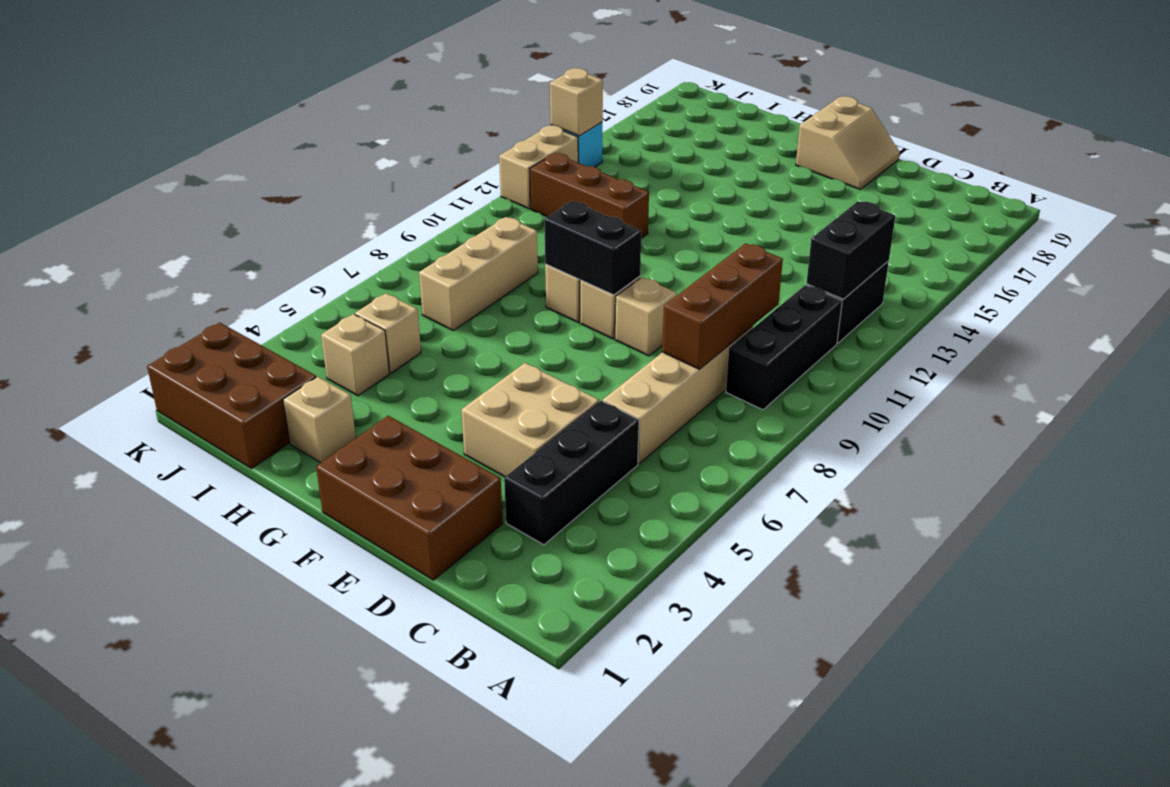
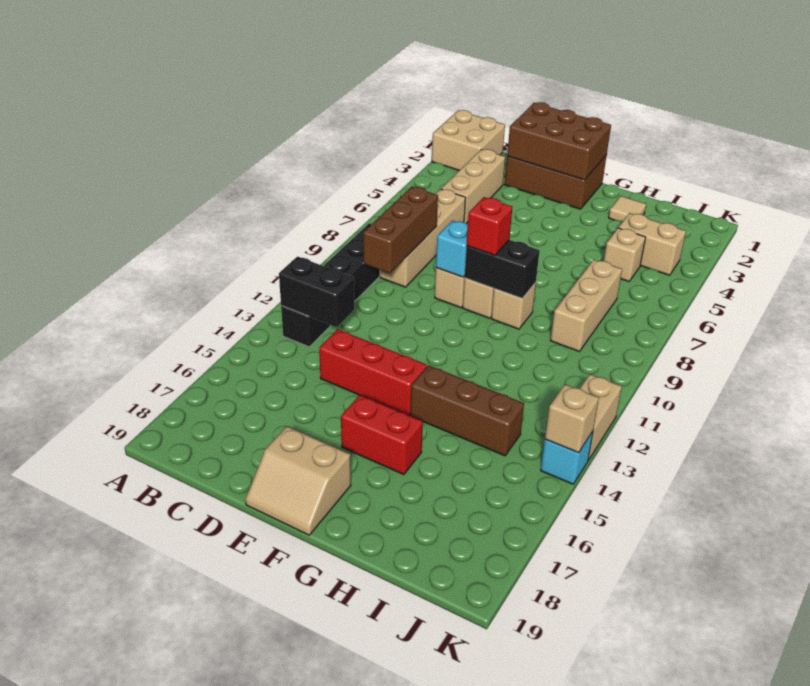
black brick B12:B13 level 2 -> black brick B13:C13 level 2
black brick C3:C5 level 1 -> tan brick C3:C5 level 1
tan brick D4:E5 level 1 -> tan brick A1:B2 level 1
none -> red brick D14:F14 level 1
none -> cyan brick E9 level 2
tan slope E18:F19 level 1 top F -> tan slope E18:F19 level 1 top 18
none -> red brick F9 level 3
none -> red brick F16:G16 level 1
tan brick H2 level 1 -> tan tile H2 level 1
brown brick H12:J12 level 1 -> brown brick G14:I14 level 1
brown brick I1:K2 level 1 -> brown brick D1:F2 level 2
tan brick I4 level 1 -> tan brick I4:J4 level 1

